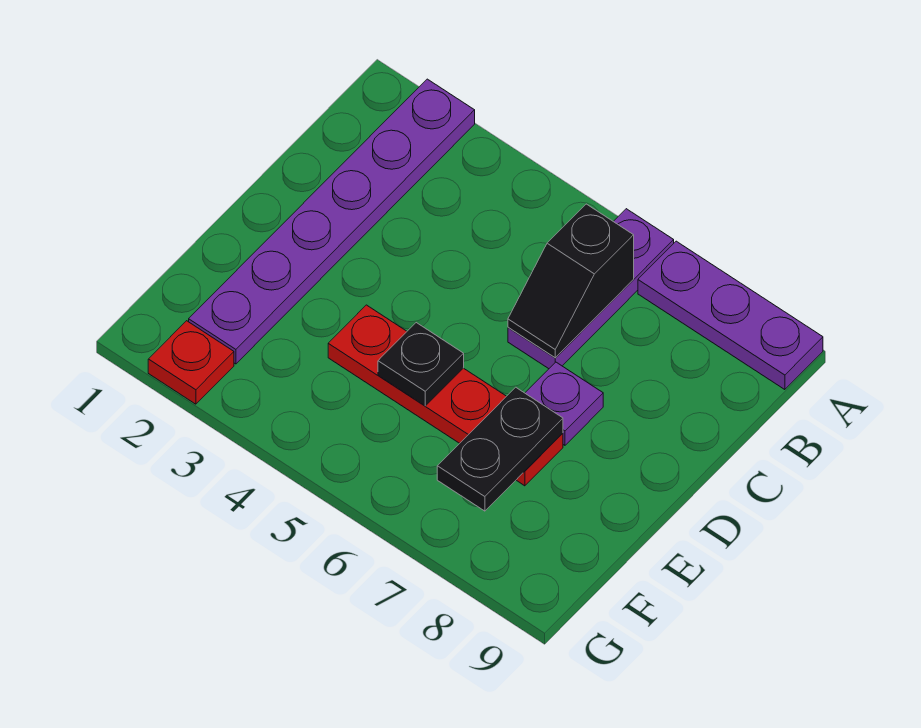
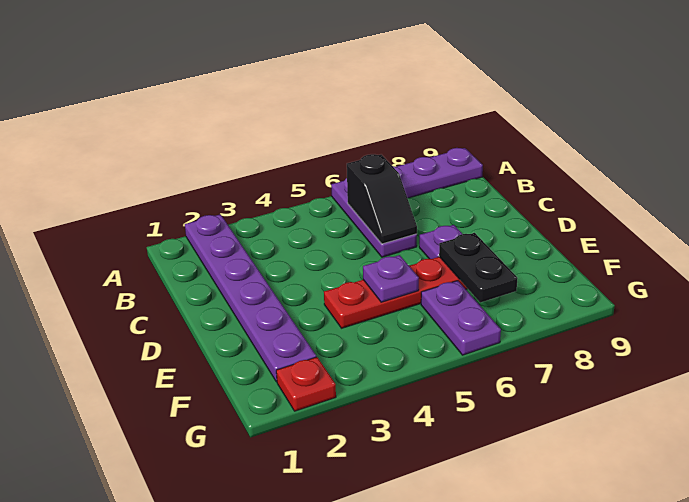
black plate E5 level 2 -> purple plate E5 level 2
none -> purple plate F6:G6 level 1

